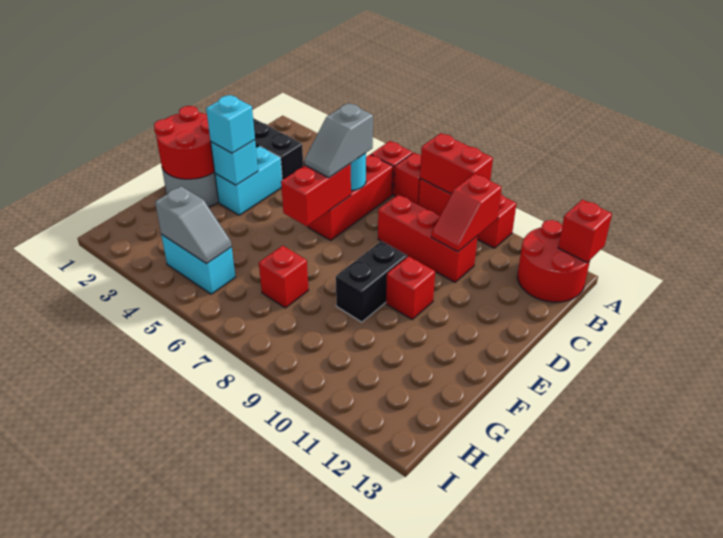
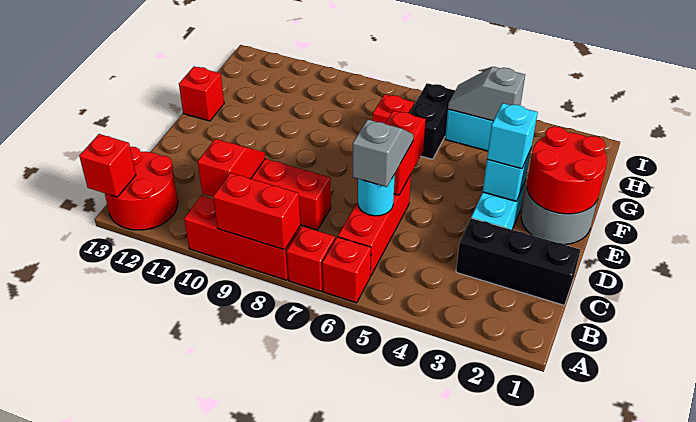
black brick E9:F9 level 1 -> black brick G6:H6 level 1
red brick E10 level 1 -> red brick F13 level 1

